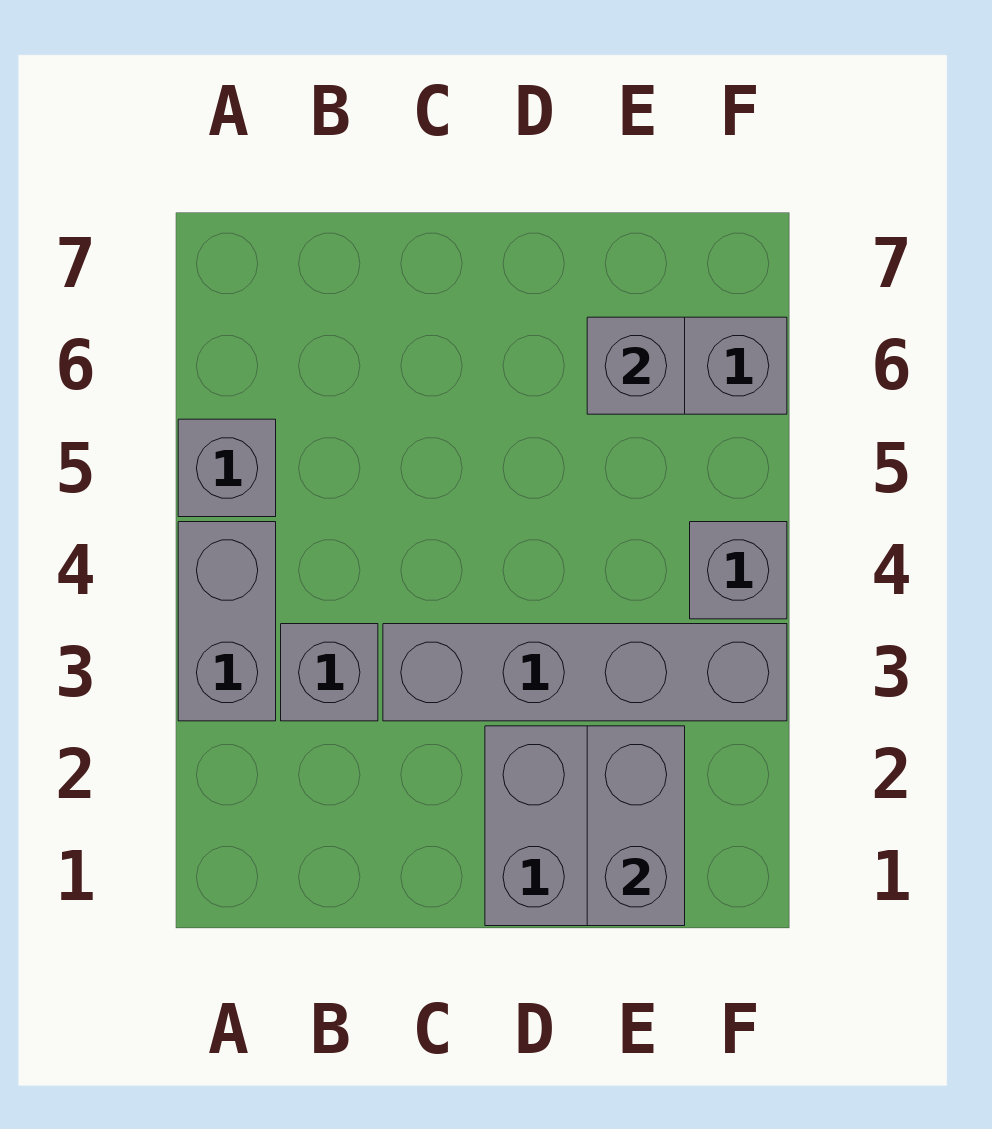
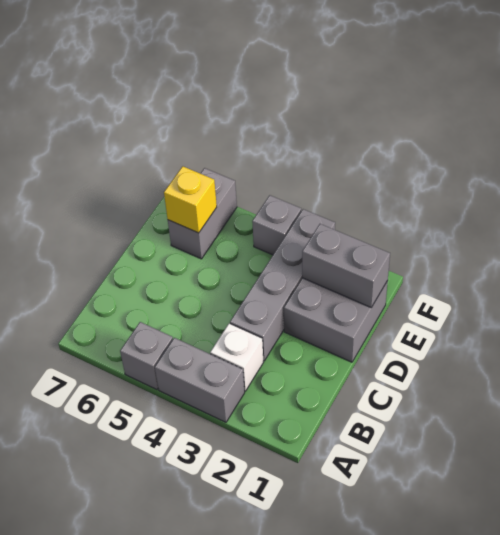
grey brick B3 level 1 -> white brick B3 level 1
grey brick E6 level 2 -> yellow brick E6 level 2

